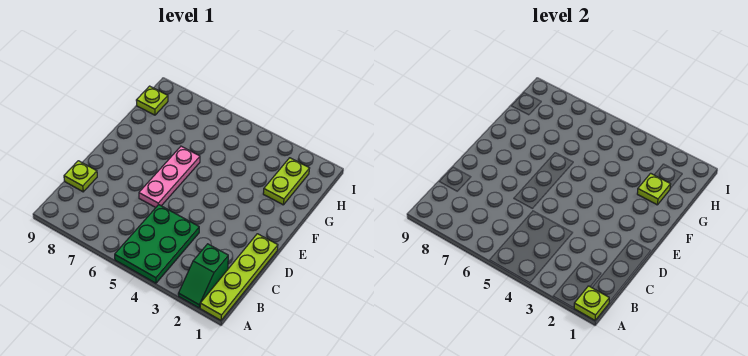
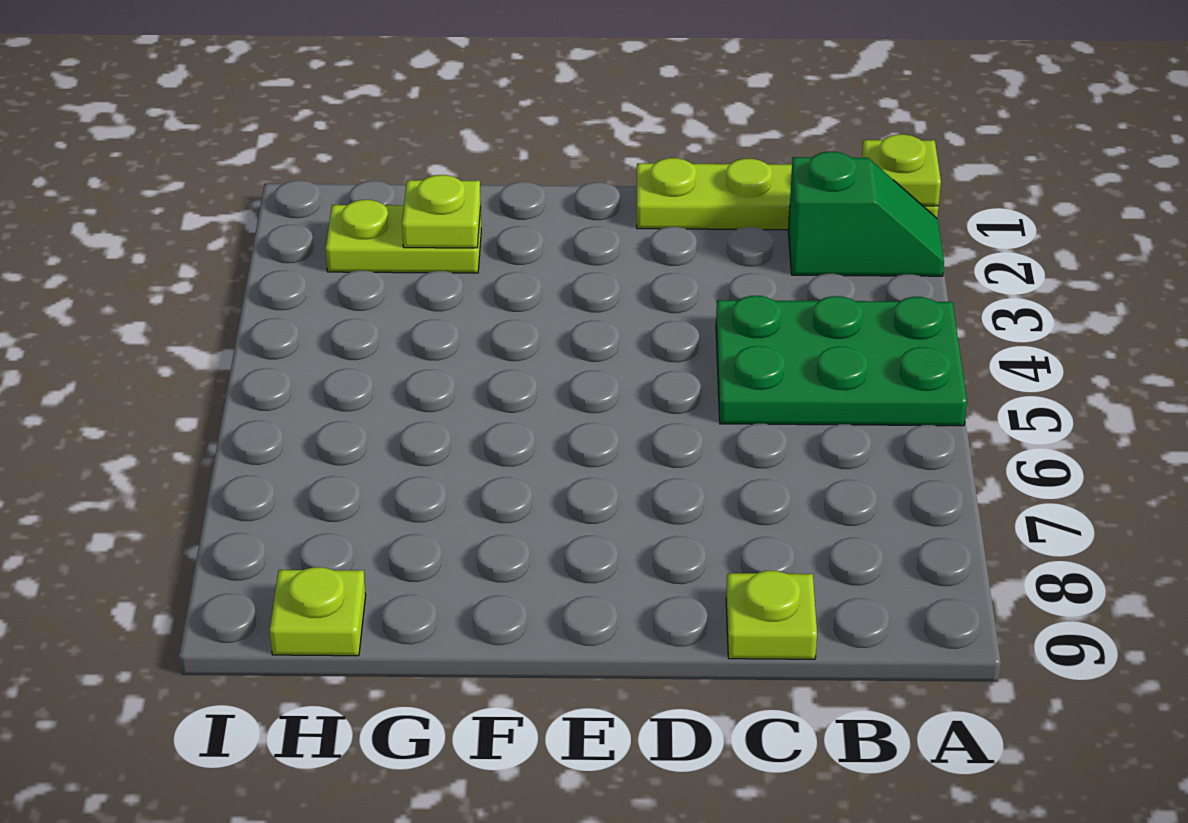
pink plate D6:F6 level 1 -> none

